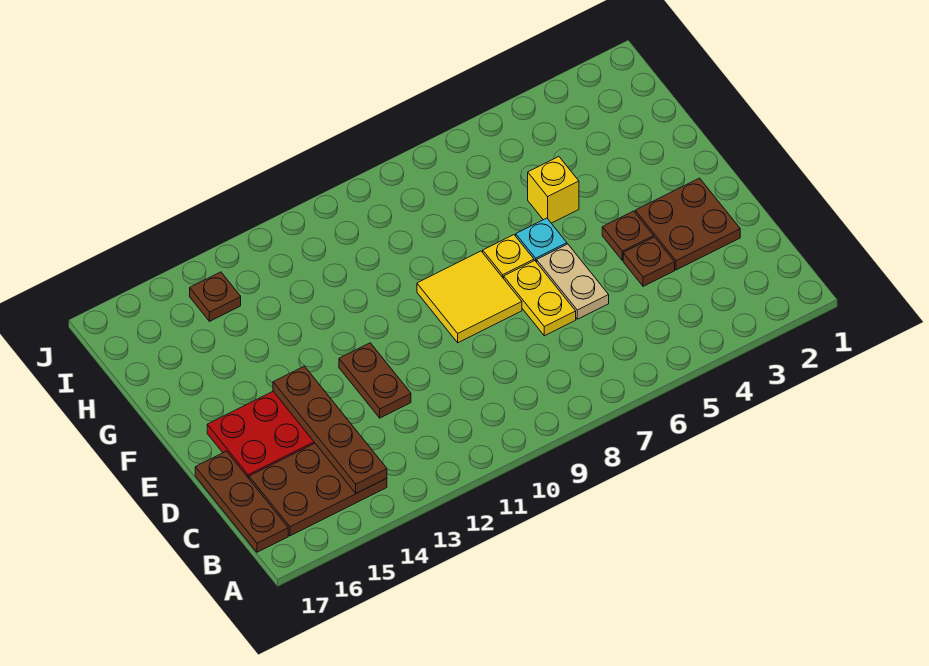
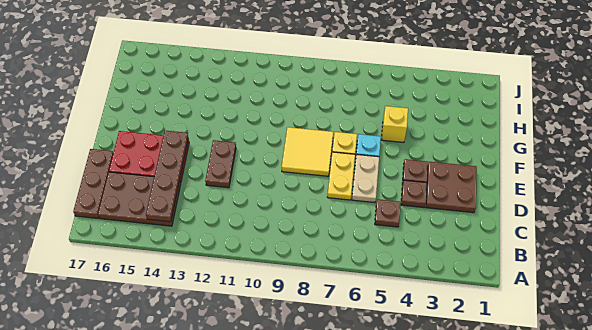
brown plate I14 level 1 -> brown plate C5 level 1

